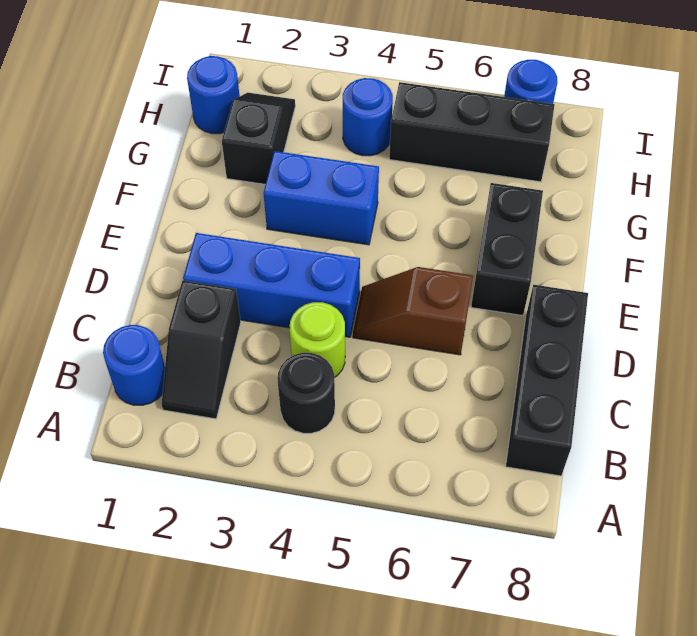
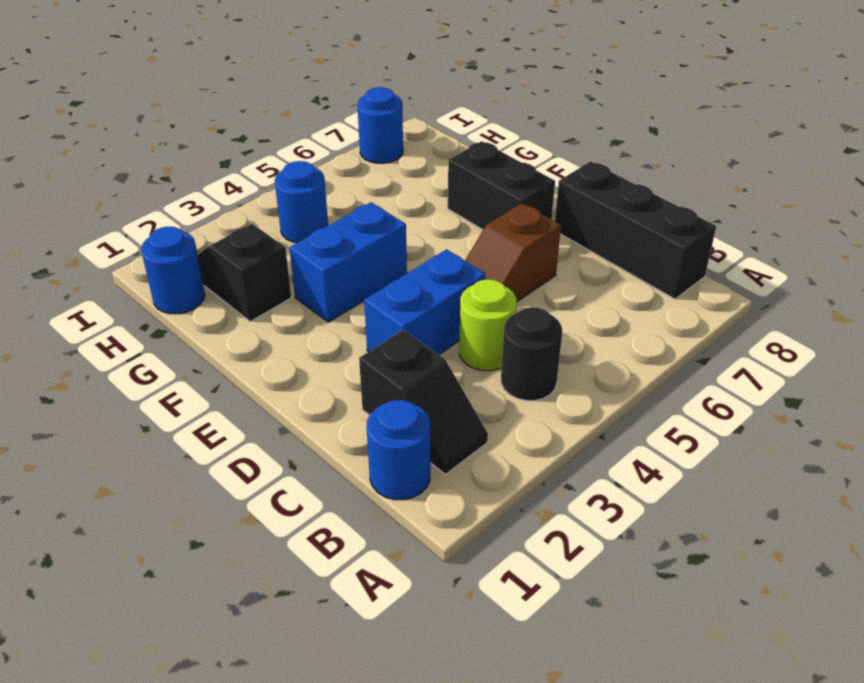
blue brick D2:D4 level 1 -> blue brick D3:D4 level 1
black brick H5:H7 level 1 -> none

